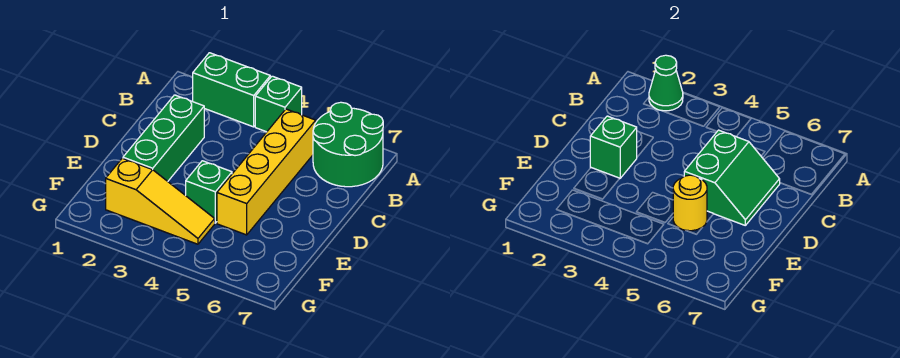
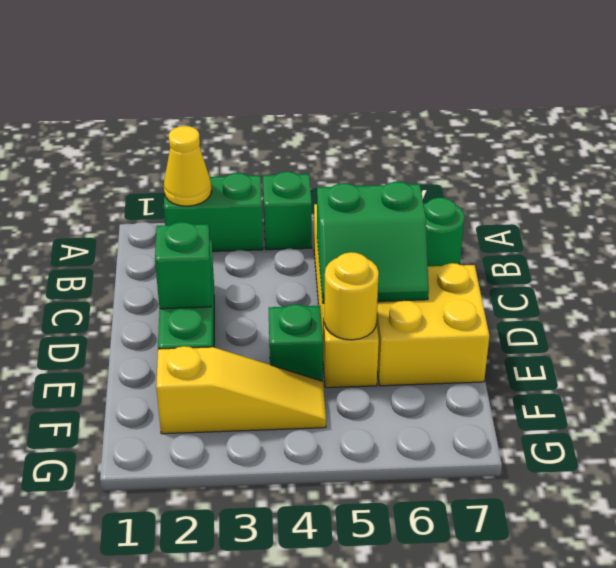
green cone A2 level 2 -> yellow cone A2 level 2
green round brick A6:B7 level 1 -> green round brick B7 level 1
green slope C5:D6 level 2 top 5 -> green slope C5:D6 level 2 top C
none -> yellow brick D6:E7 level 1

